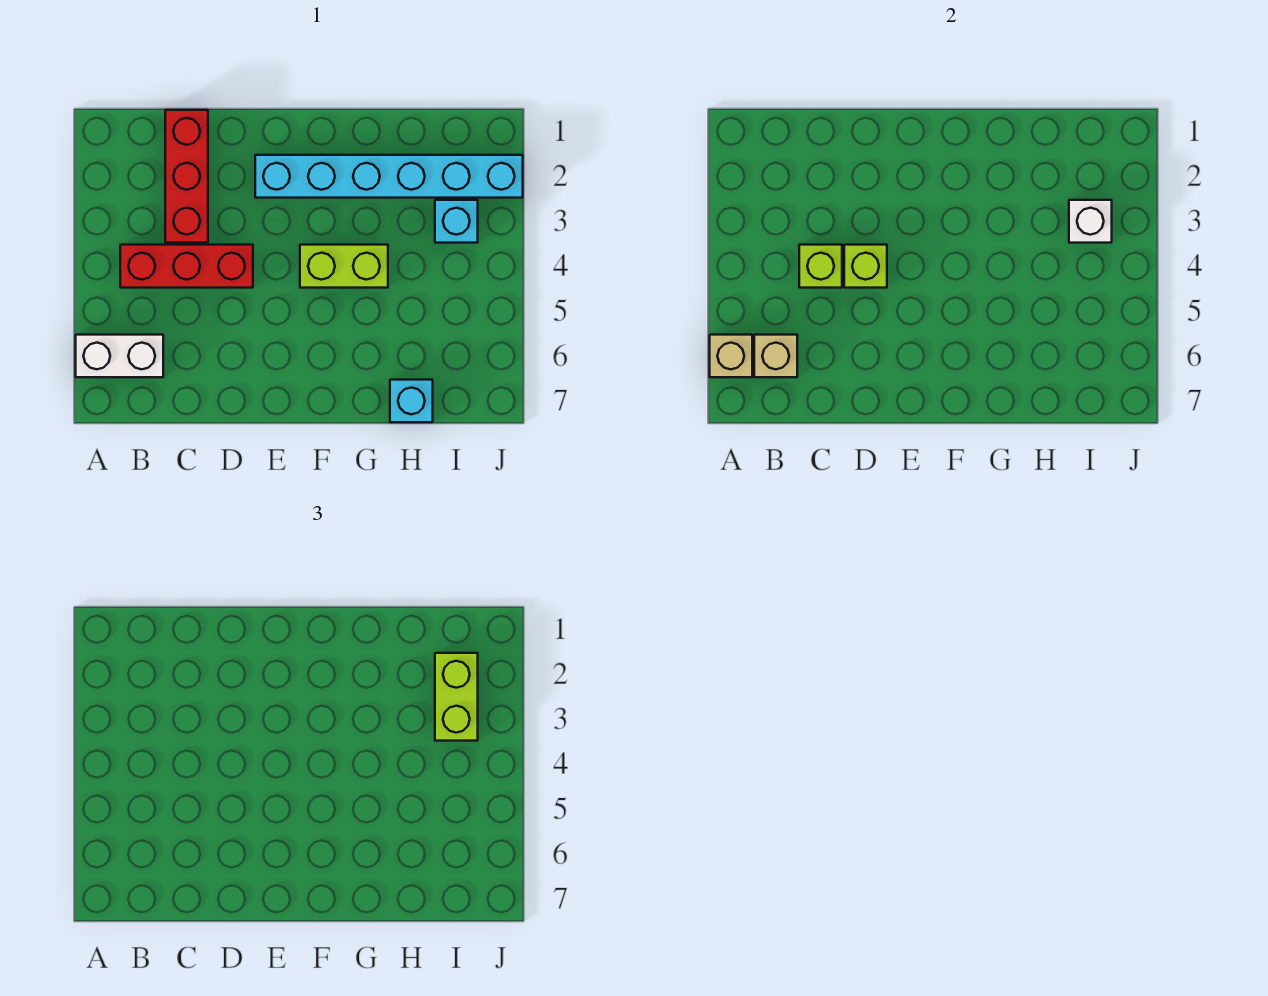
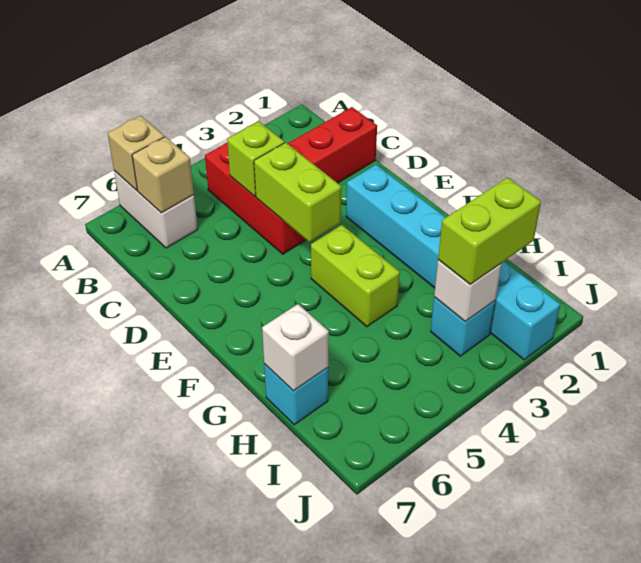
lime brick D4 level 2 -> lime brick D4:E4 level 2
none -> white brick H7 level 2

